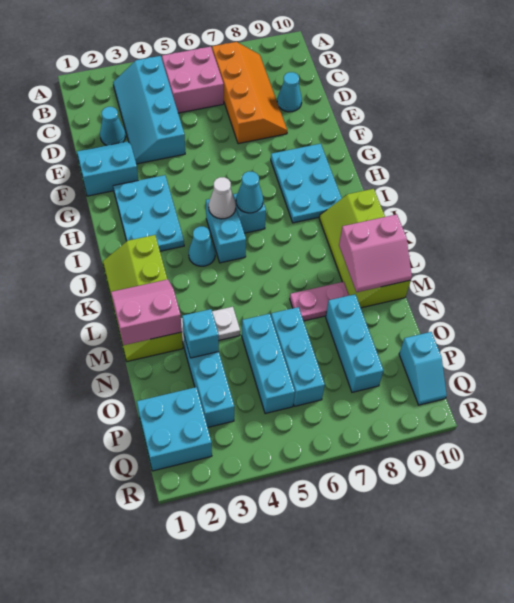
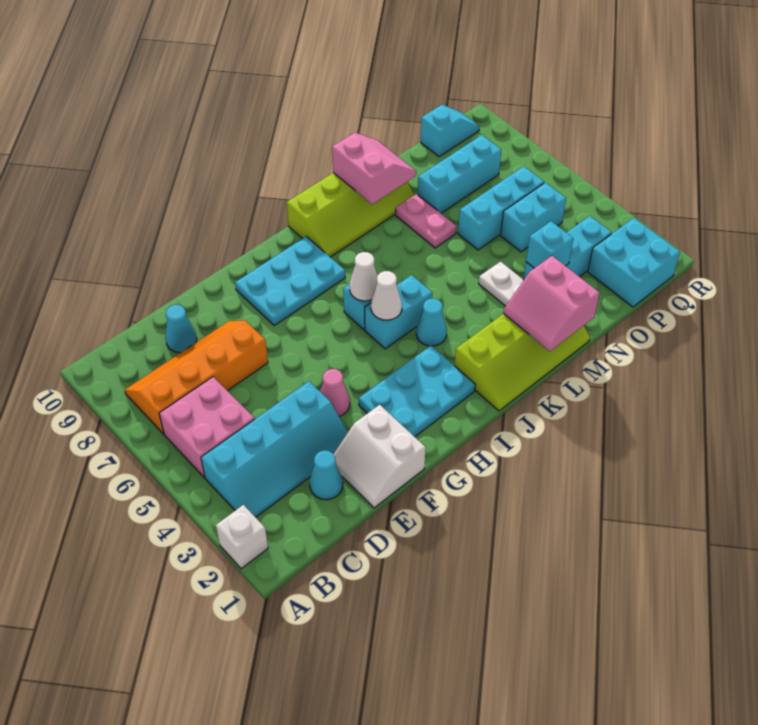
none -> white brick A2 level 1
cyan slope E1:F2 level 1 top F -> white slope E1:F2 level 1 top F
none -> pink cone F4 level 1
cyan cone I6 level 2 -> white cone I6 level 2
cyan brick N5:P5 level 1 -> cyan brick O5:P5 level 1

